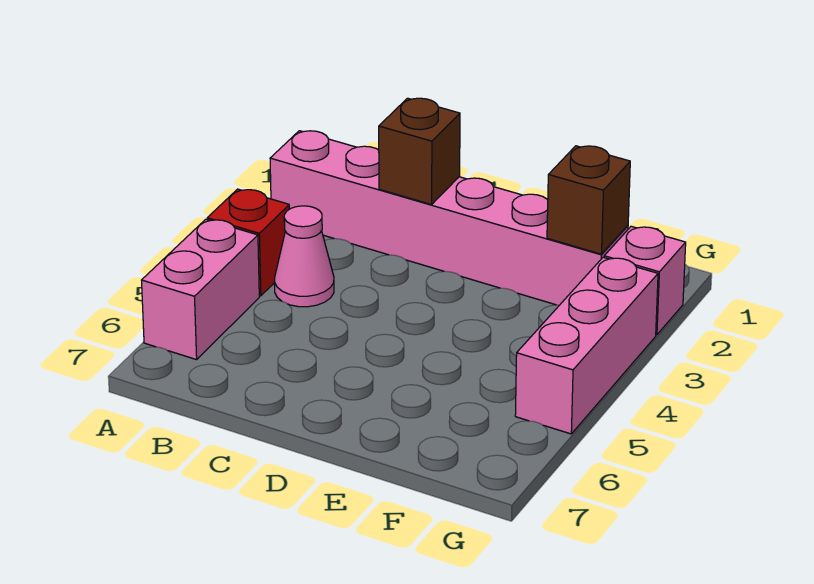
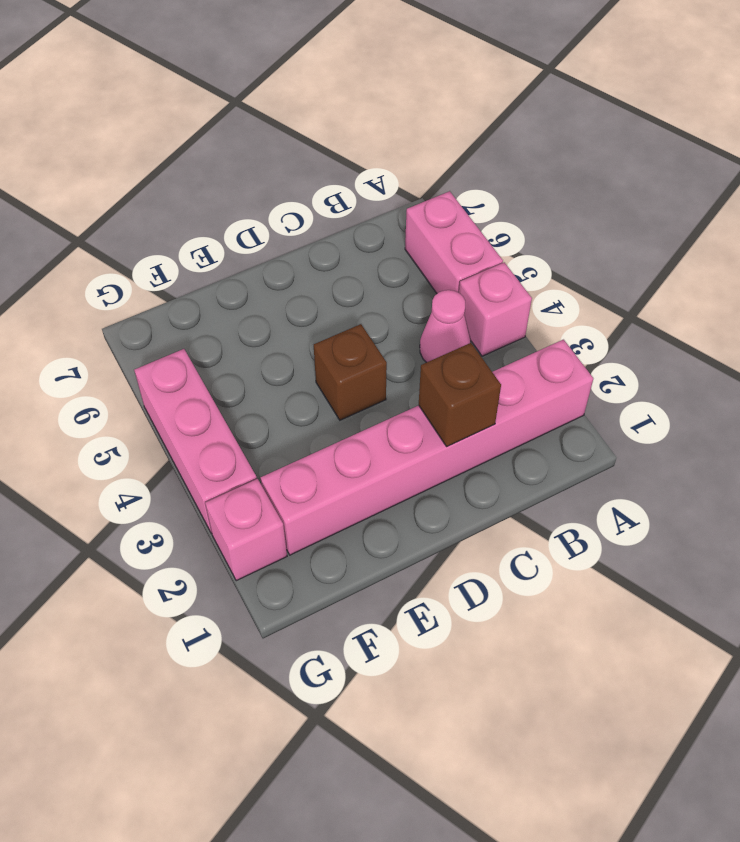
red brick A4 level 1 -> pink brick A4 level 1
brown brick F2 level 2 -> brown brick D4 level 1

